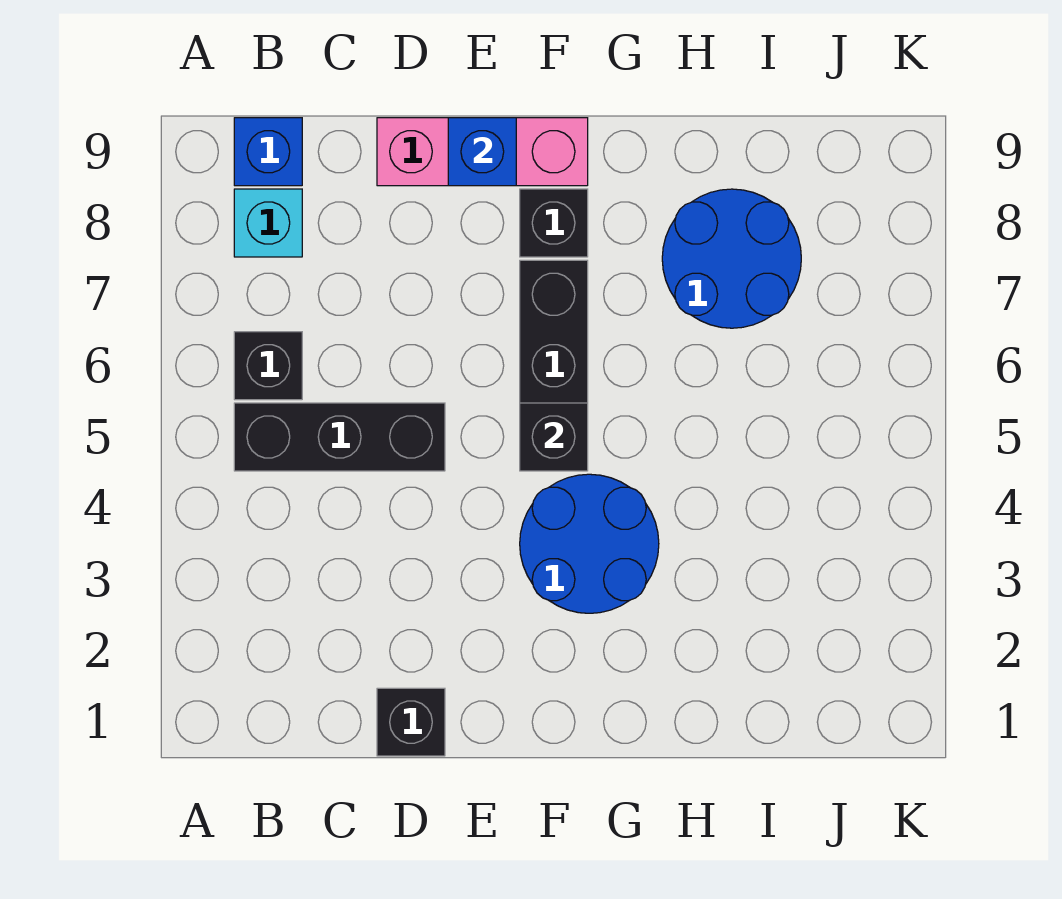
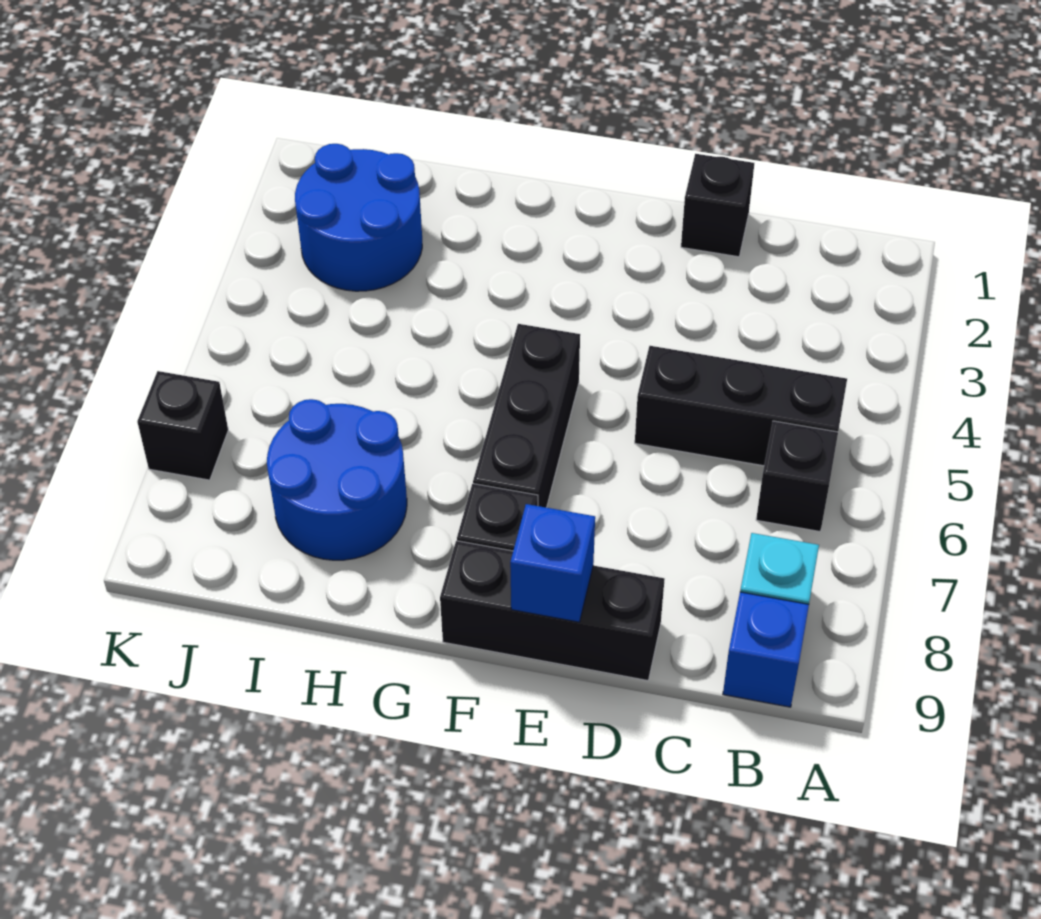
pink brick D9:F9 level 1 -> black brick D9:F9 level 1
blue round brick F3:G4 level 1 -> blue round brick I2:J3 level 1
black brick F5 level 2 -> black brick K7 level 1

